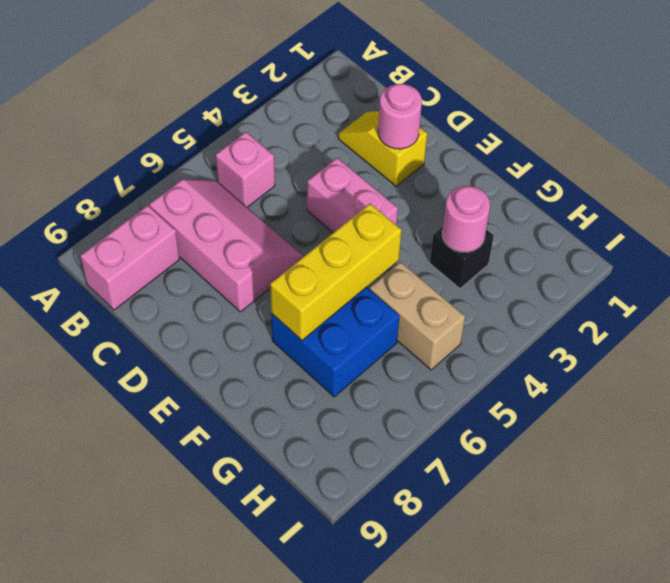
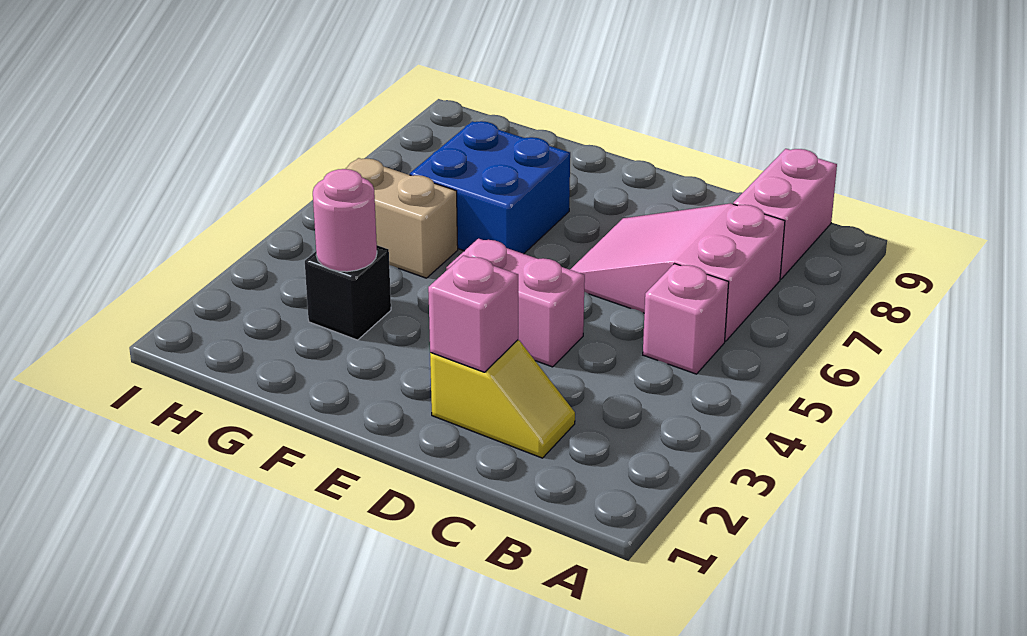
pink slope B6:D7 level 1 top 7 -> pink slope B6:D7 level 1 top B
pink round brick D2 level 2 -> pink brick D2 level 2
yellow brick F5:F7 level 2 -> none

